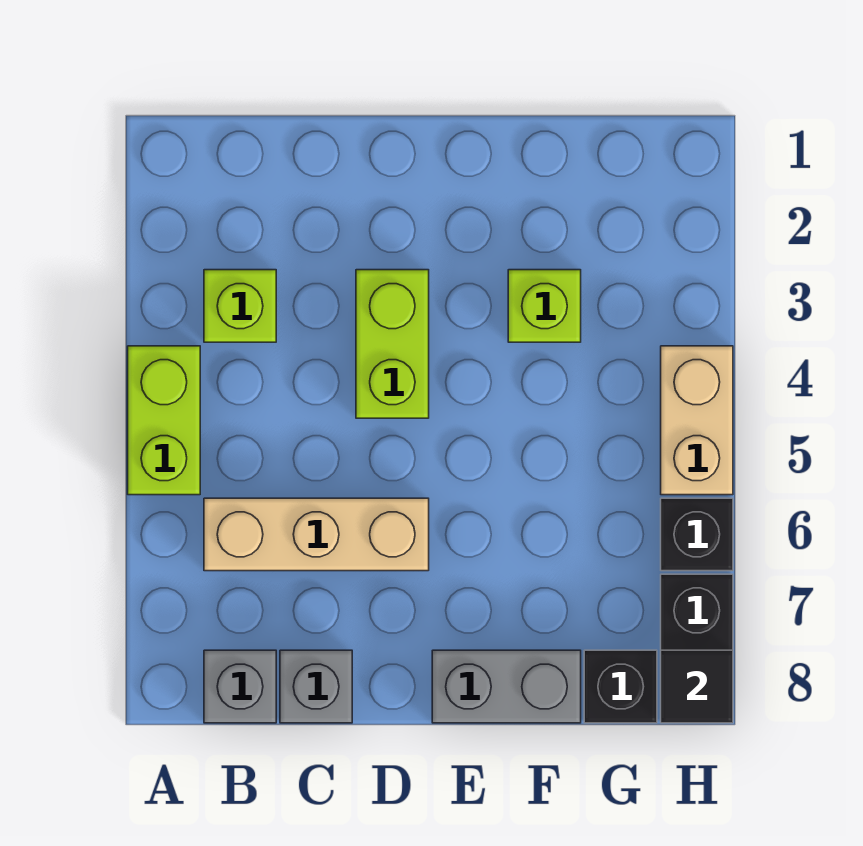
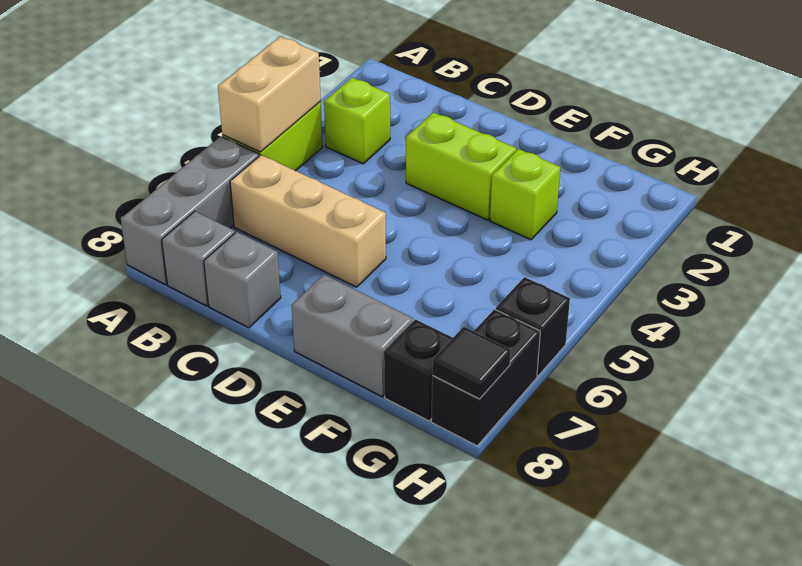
none -> grey brick A6:A8 level 1
lime brick D3:D4 level 1 -> lime brick D3:E3 level 1
tan brick H4:H5 level 1 -> tan brick A4:A5 level 2

